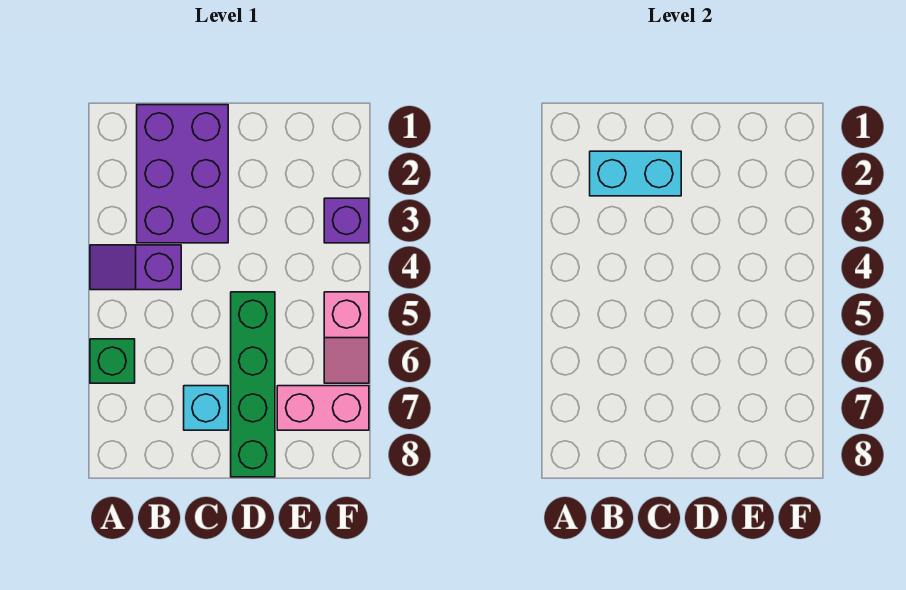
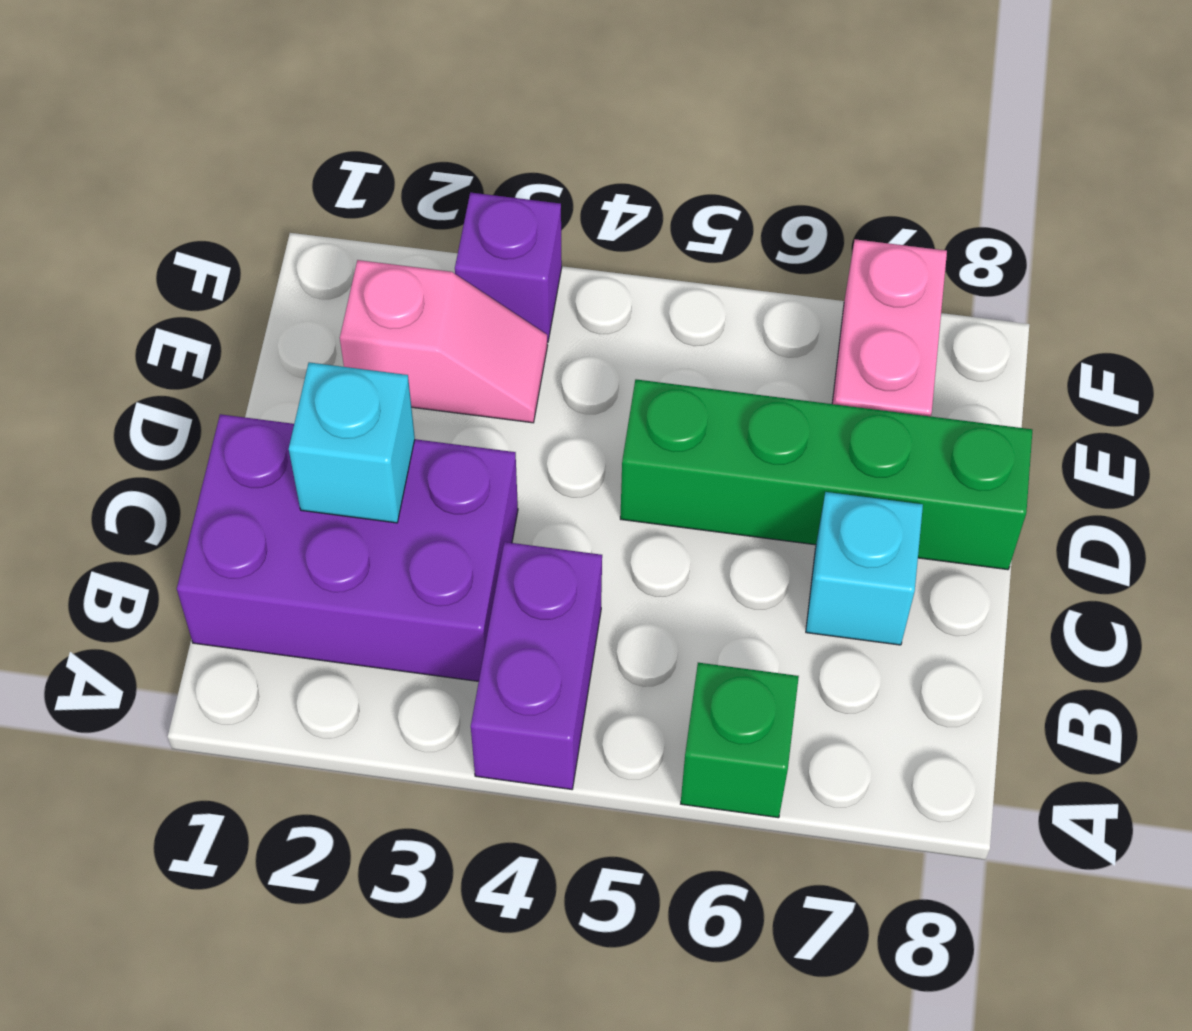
purple slope A4:B4 level 1 top B -> purple brick A4:B4 level 1
cyan brick B2:C2 level 2 -> cyan brick C2 level 2
pink slope F5:F6 level 1 top 5 -> pink slope E2:E3 level 1 top 2

